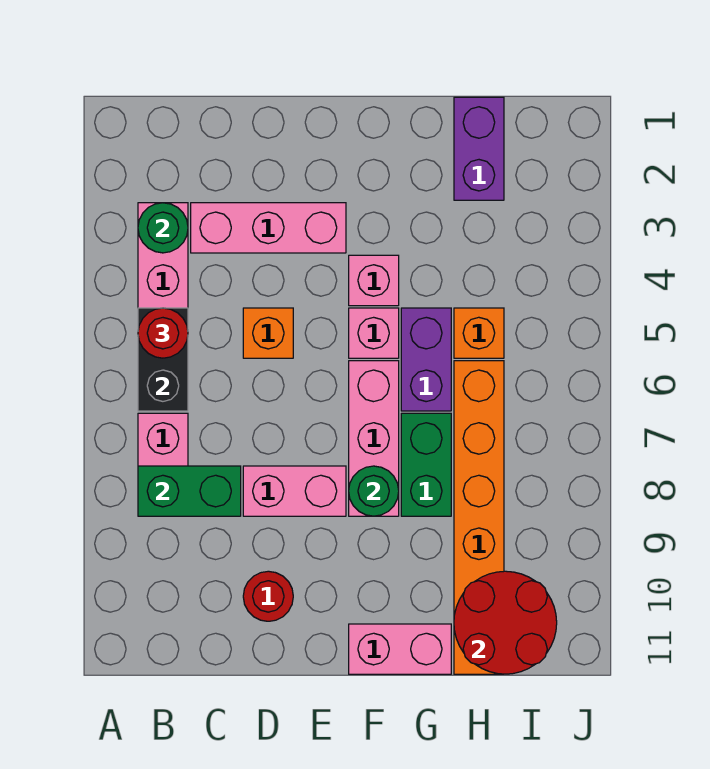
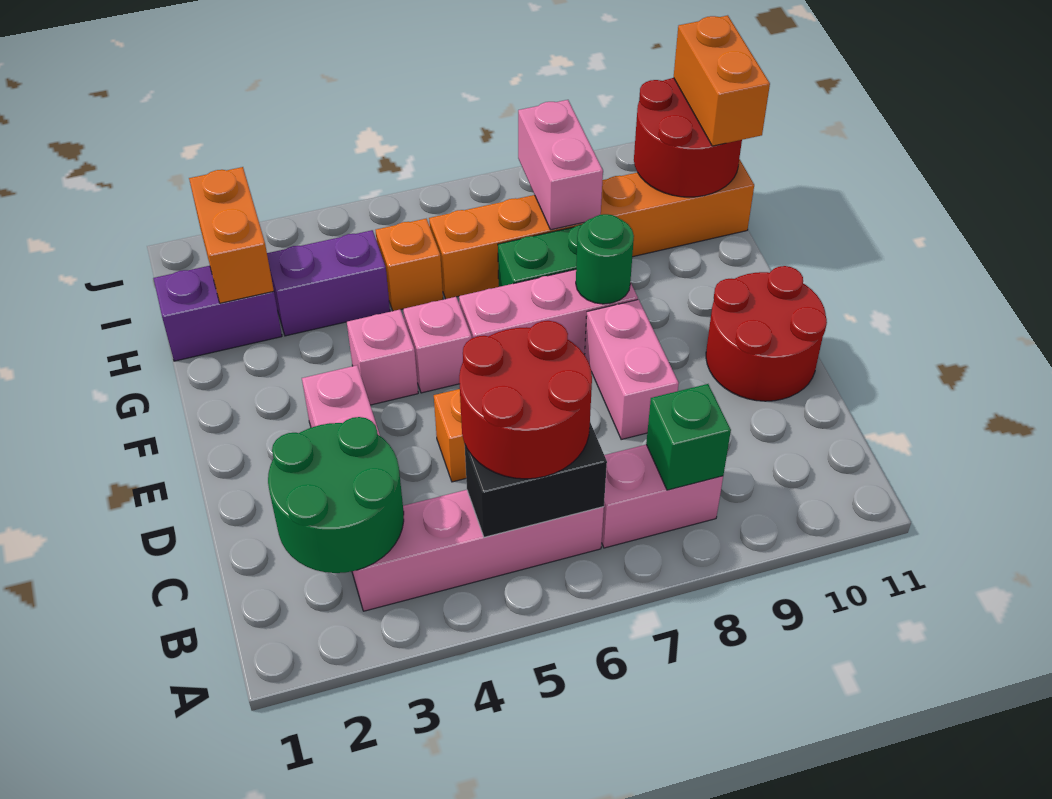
green round brick B3 level 2 -> green round brick B2:C3 level 2
red round brick B5 level 3 -> red round brick B5:C6 level 3
green brick B8:C8 level 2 -> green brick B8 level 2
red round brick D10 level 1 -> red round brick D10:E11 level 1
pink brick F11:G11 level 1 -> pink brick H8:I8 level 2
purple brick G5:G6 level 1 -> purple brick H3:H4 level 1
none -> orange brick H2:I2 level 2
none -> orange brick H11:I11 level 3

